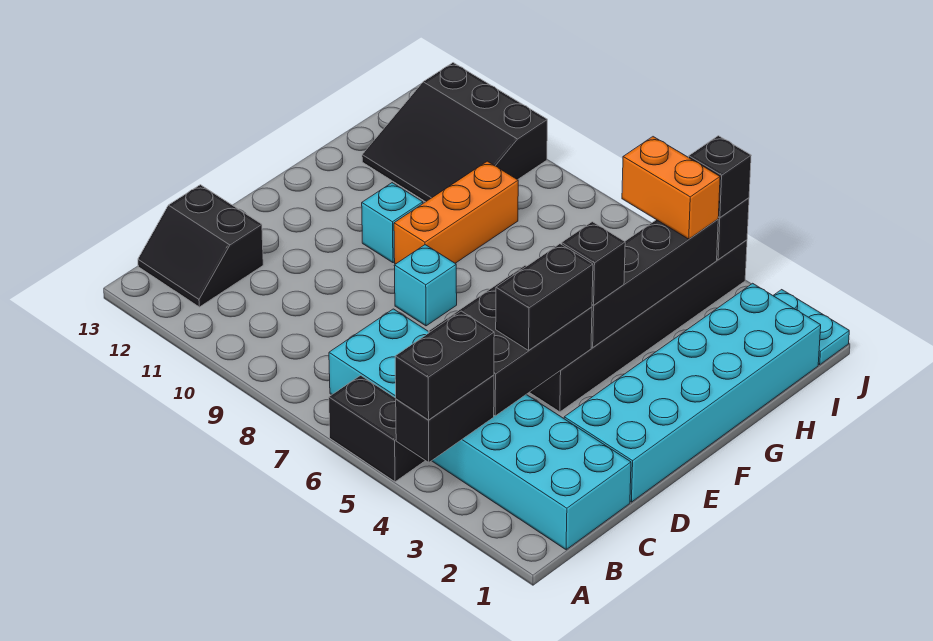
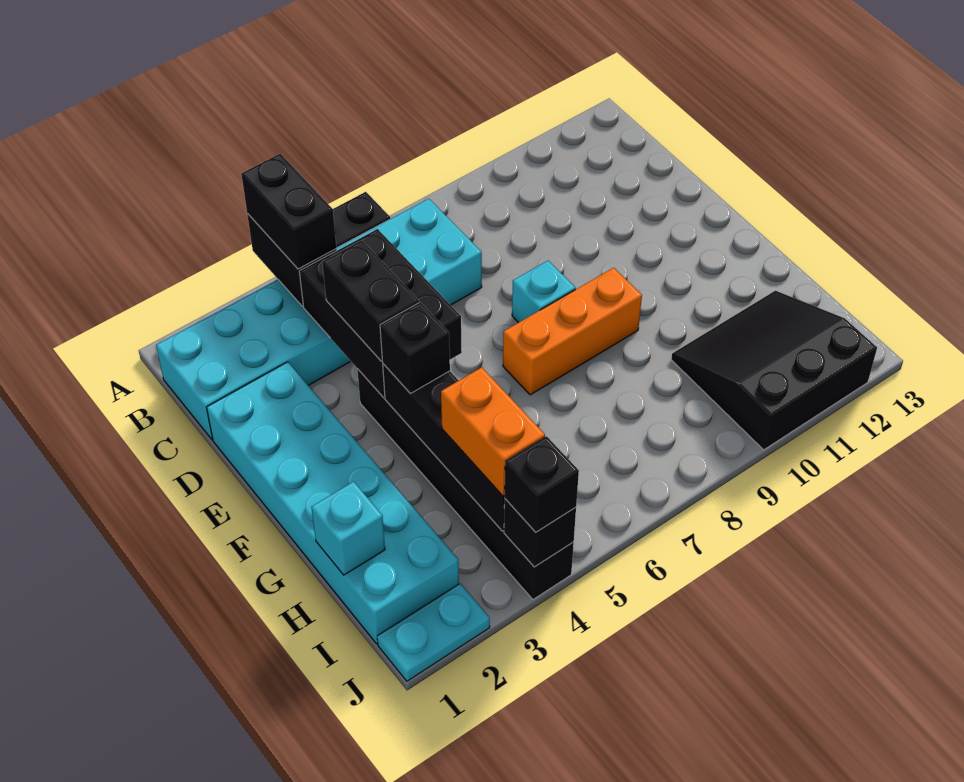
black slope B12:C13 level 1 top C -> none
orange brick F9:H9 level 1 -> orange brick F7:F9 level 1
cyan brick F10 level 1 -> cyan brick H1 level 2
orange brick I4:I5 level 3 -> orange brick H4:I4 level 3

